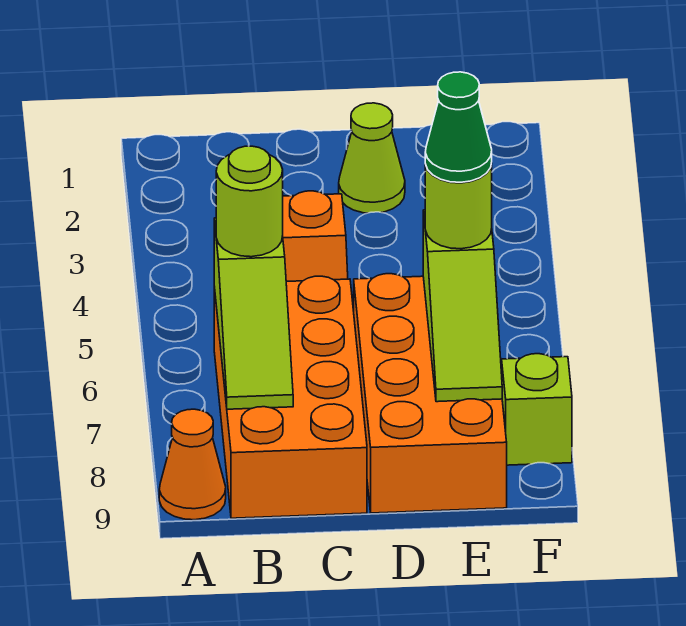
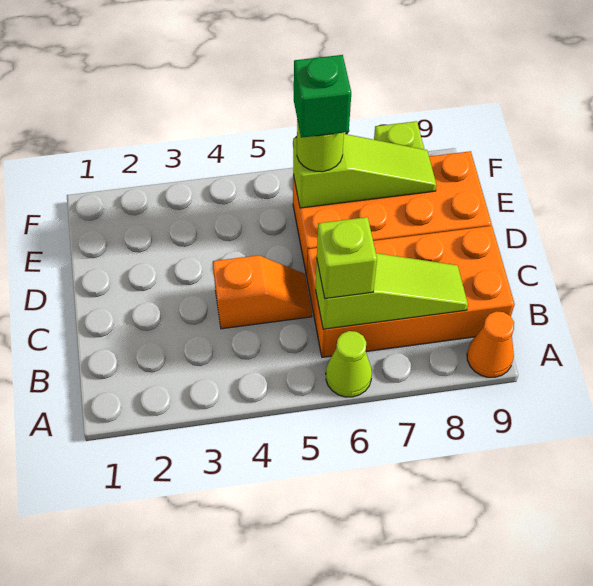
lime round brick B6 level 3 -> lime brick B6 level 3
lime cone D2 level 1 -> lime cone A6 level 1
green cone E6 level 4 -> green brick E6 level 4

